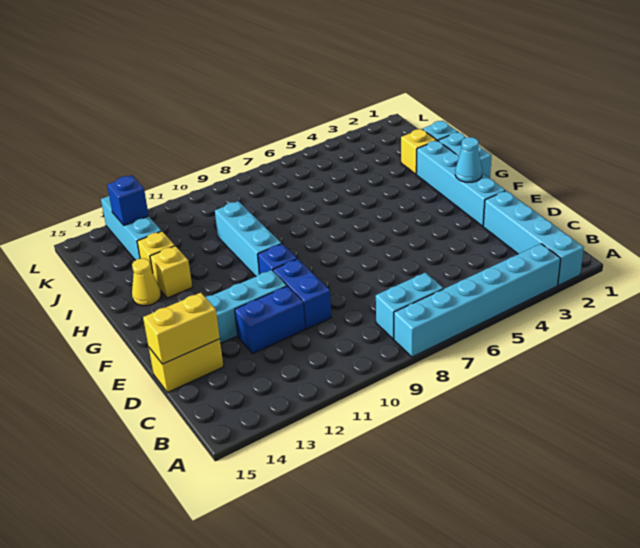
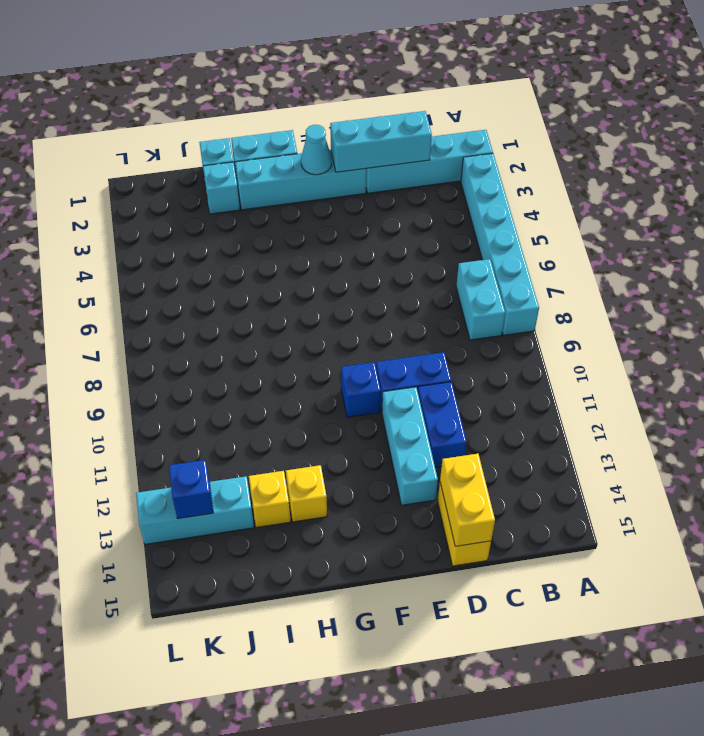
cyan brick G10:I10 level 1 -> cyan brick C2:E2 level 2
yellow cone H14 level 1 -> none
yellow brick I2 level 1 -> cyan brick I2 level 1

